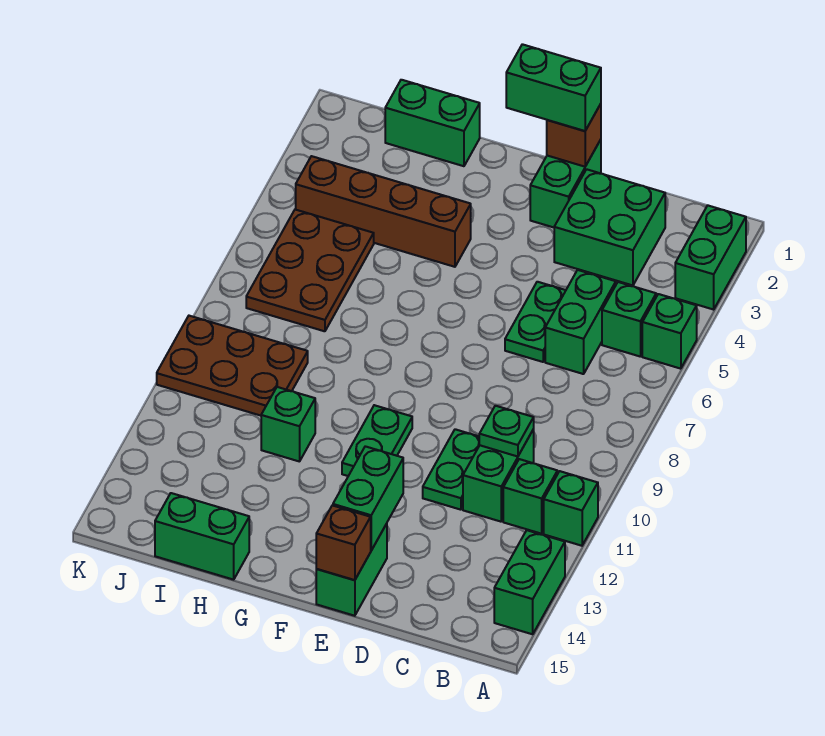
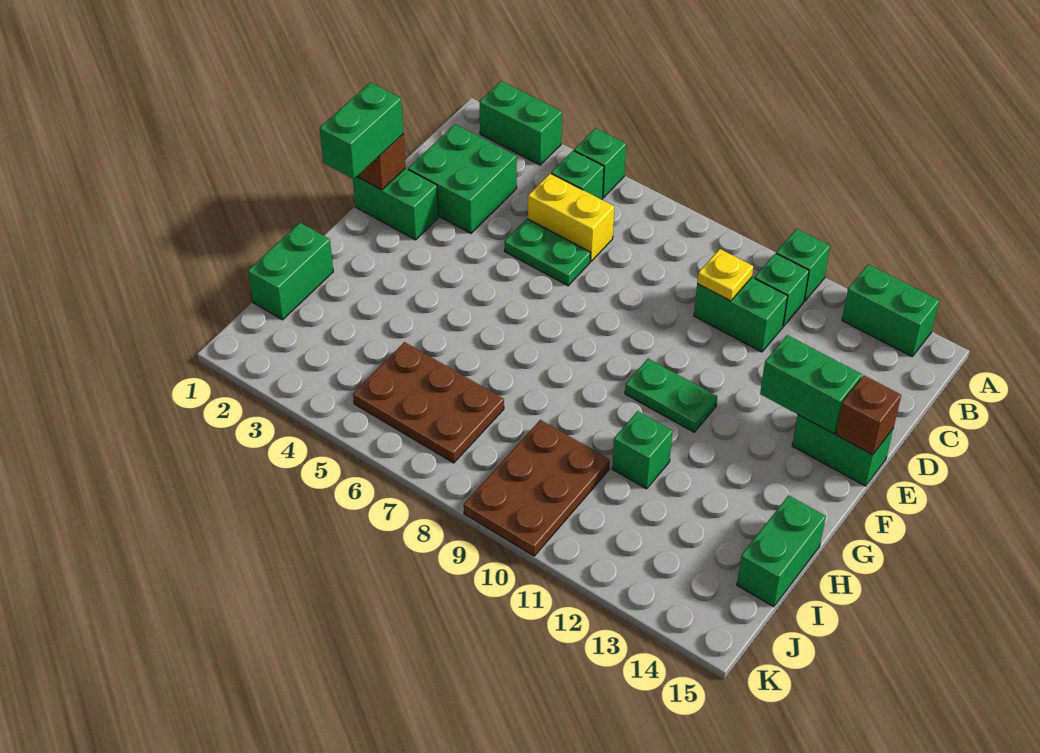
green brick C5:C6 level 1 -> yellow brick C5:C6 level 1
green plate C10 level 2 -> yellow plate C10 level 2
green plate D10:D11 level 1 -> none
brown brick G4:J4 level 1 -> none

